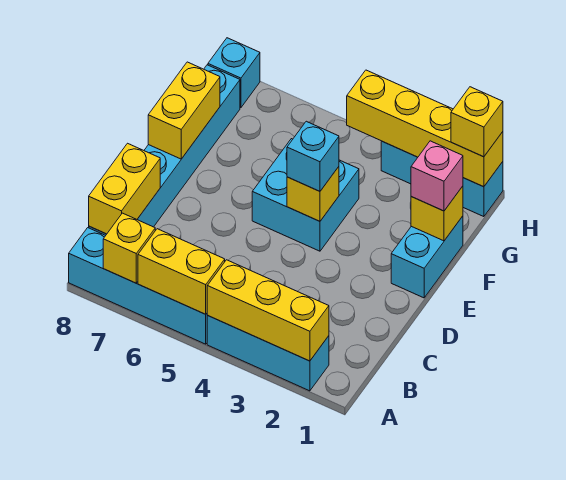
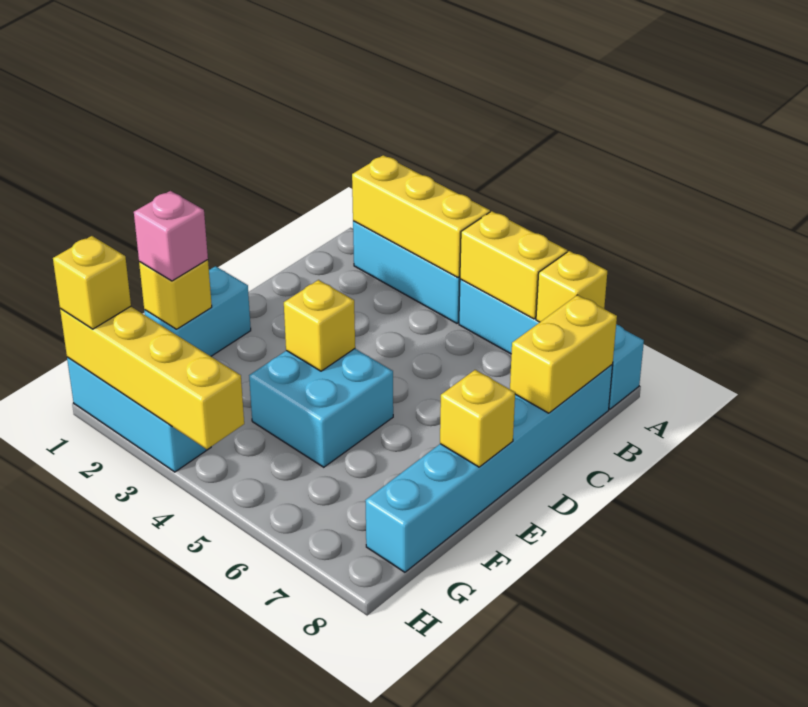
cyan brick E4 level 3 -> none
yellow brick E8:F8 level 2 -> yellow brick E8 level 2
cyan brick H8 level 1 -> none

